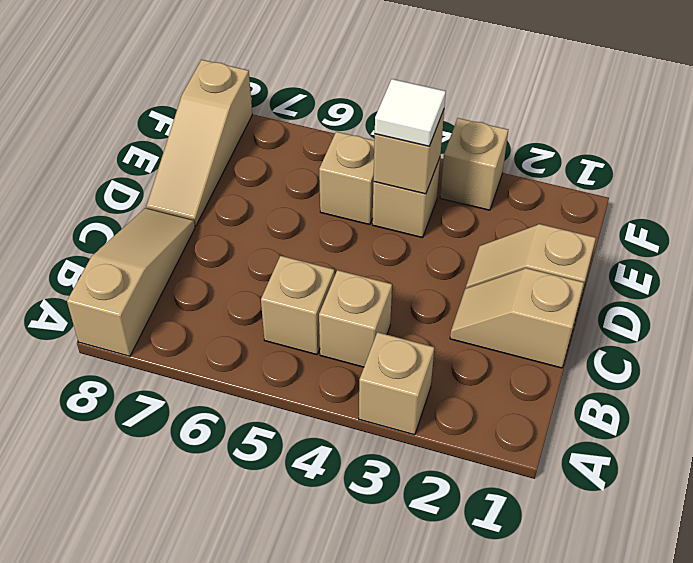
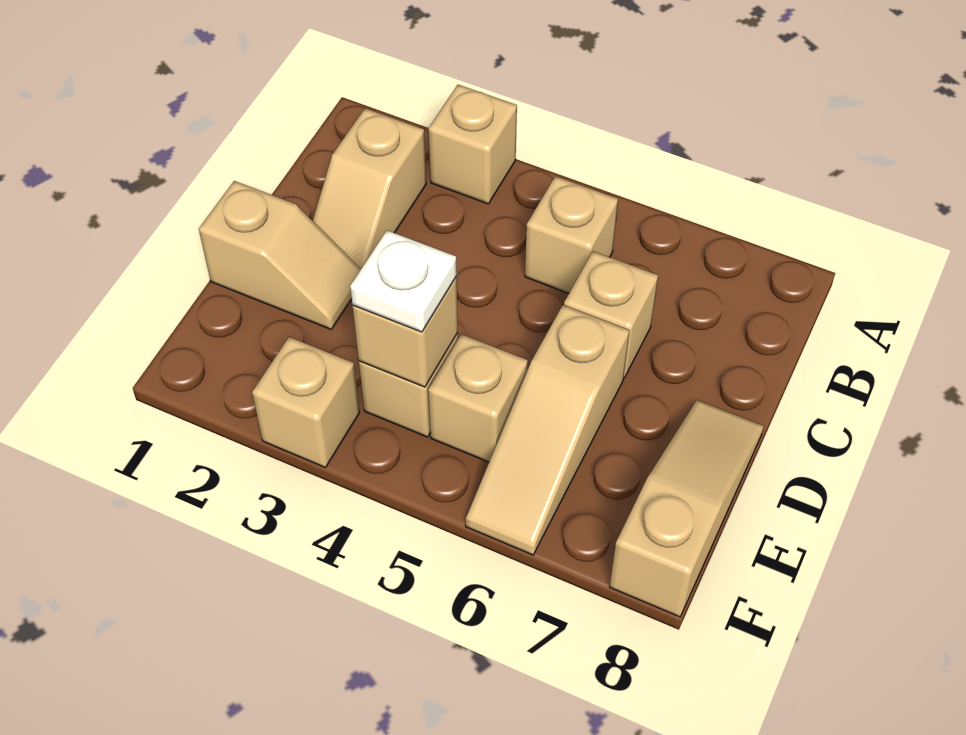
tan slope A8:C8 level 1 top A -> tan slope D6:F6 level 1 top D
tan brick B4 level 1 -> tan brick C6 level 1
tan slope C1:C2 level 1 top 1 -> tan slope B2:C2 level 1 top B
white tile E4 level 3 -> white plate E4 level 3

